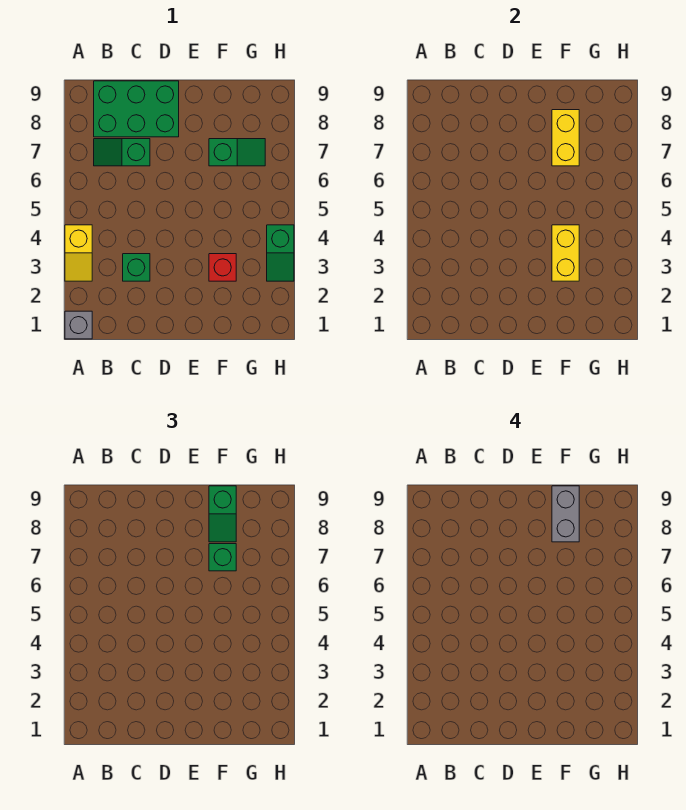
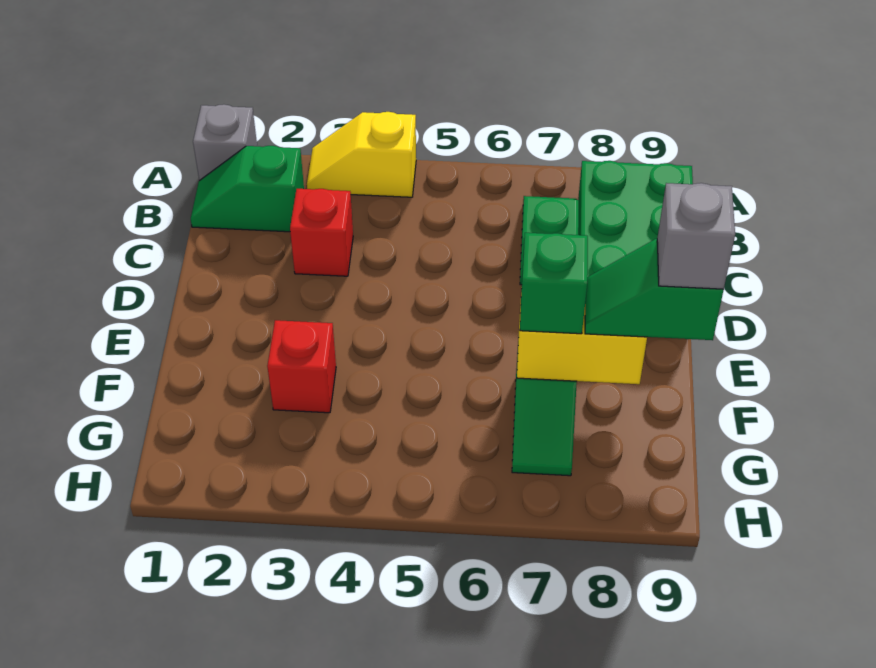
green brick C3 level 1 -> red brick C3 level 1
yellow brick F3:F4 level 2 -> none
grey brick F8:F9 level 4 -> grey brick F9 level 4
green slope H3:H4 level 1 top 4 -> green slope B1:B2 level 1 top 2

